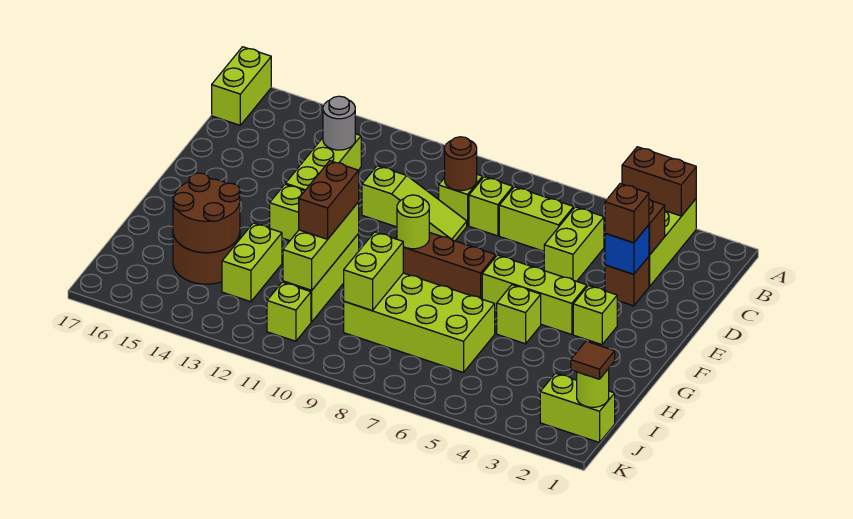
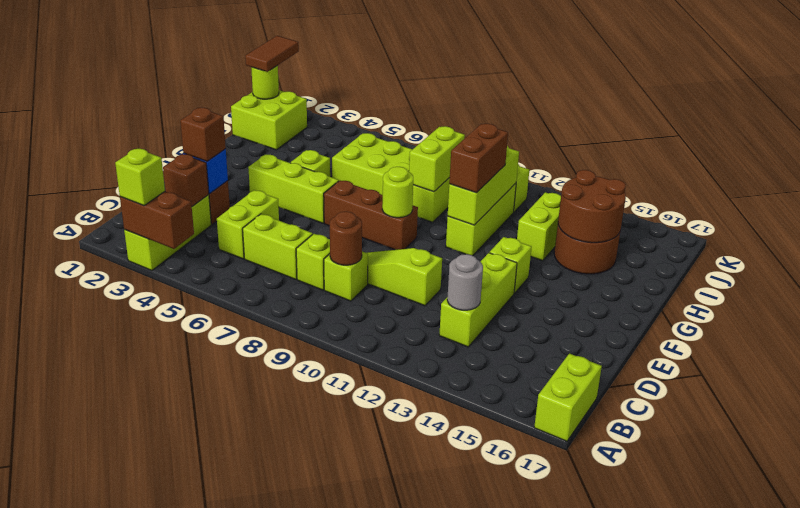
lime brick F3 level 1 -> lime brick A3 level 3
lime brick J1:J2 level 1 -> lime brick I1:J2 level 1
brown tile J1 level 3 -> brown tile J1:K1 level 3

